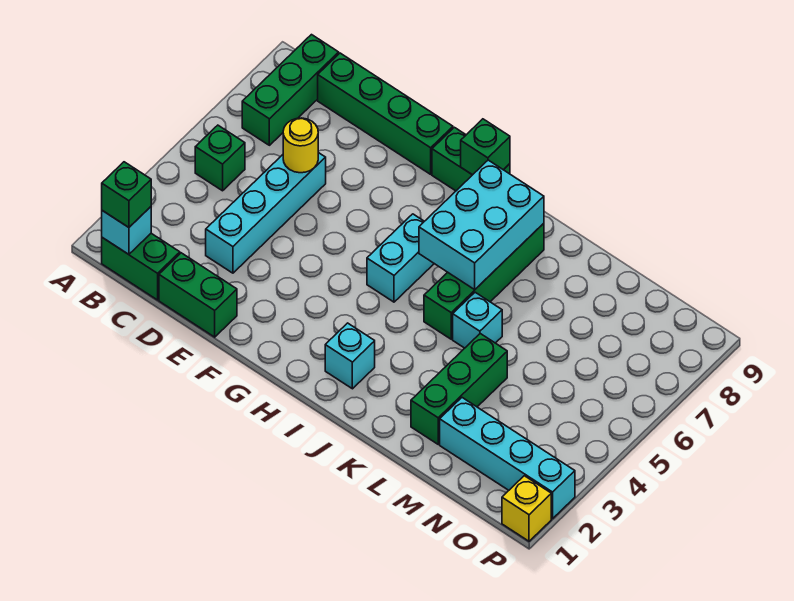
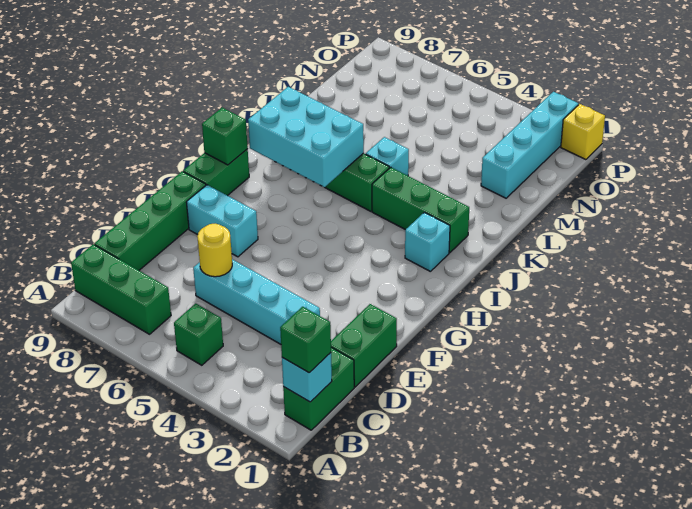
cyan brick H5:H6 level 1 -> cyan brick F7:F8 level 1
green brick L2:L4 level 1 -> green brick J2:J4 level 1

